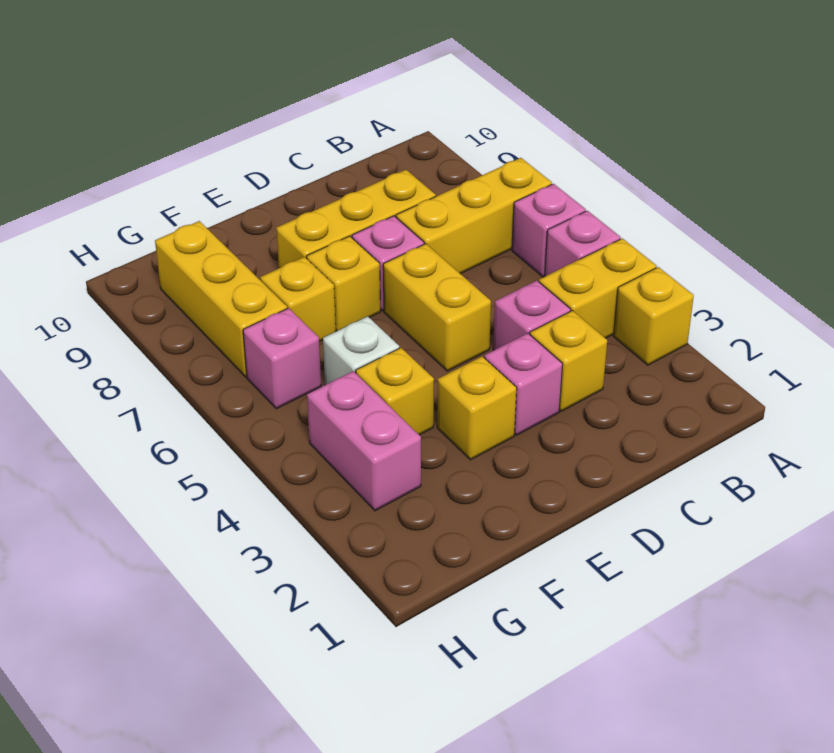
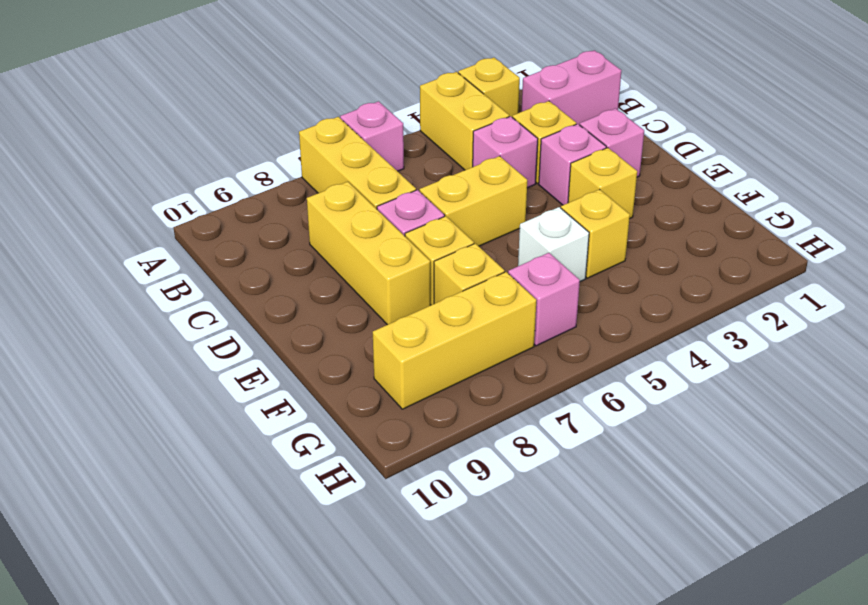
pink brick A5 level 1 -> pink brick D2 level 1
pink brick G3:G4 level 1 -> pink brick B1:B2 level 1

